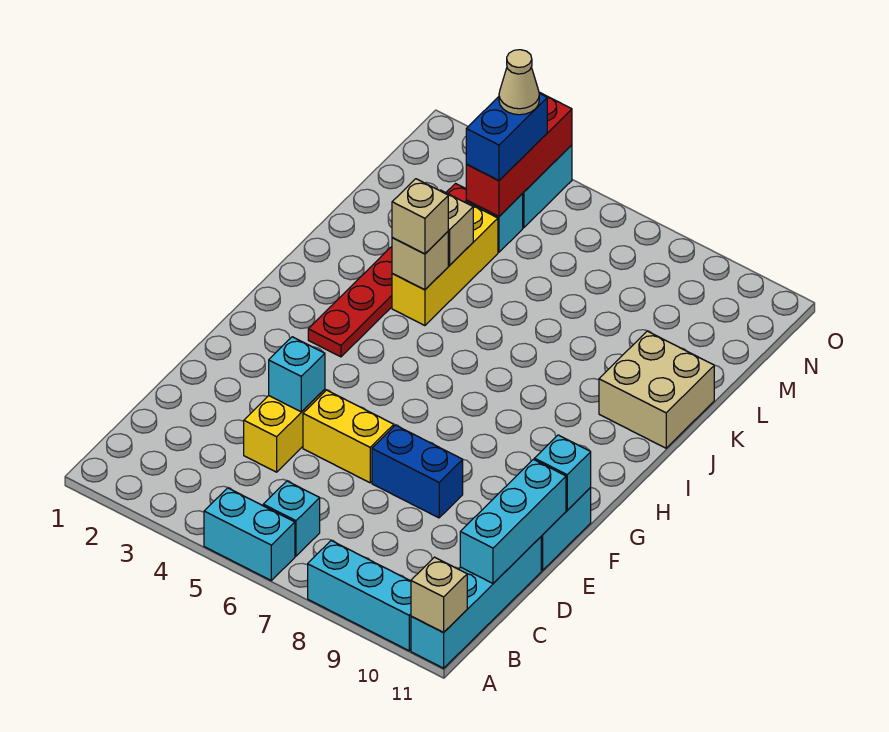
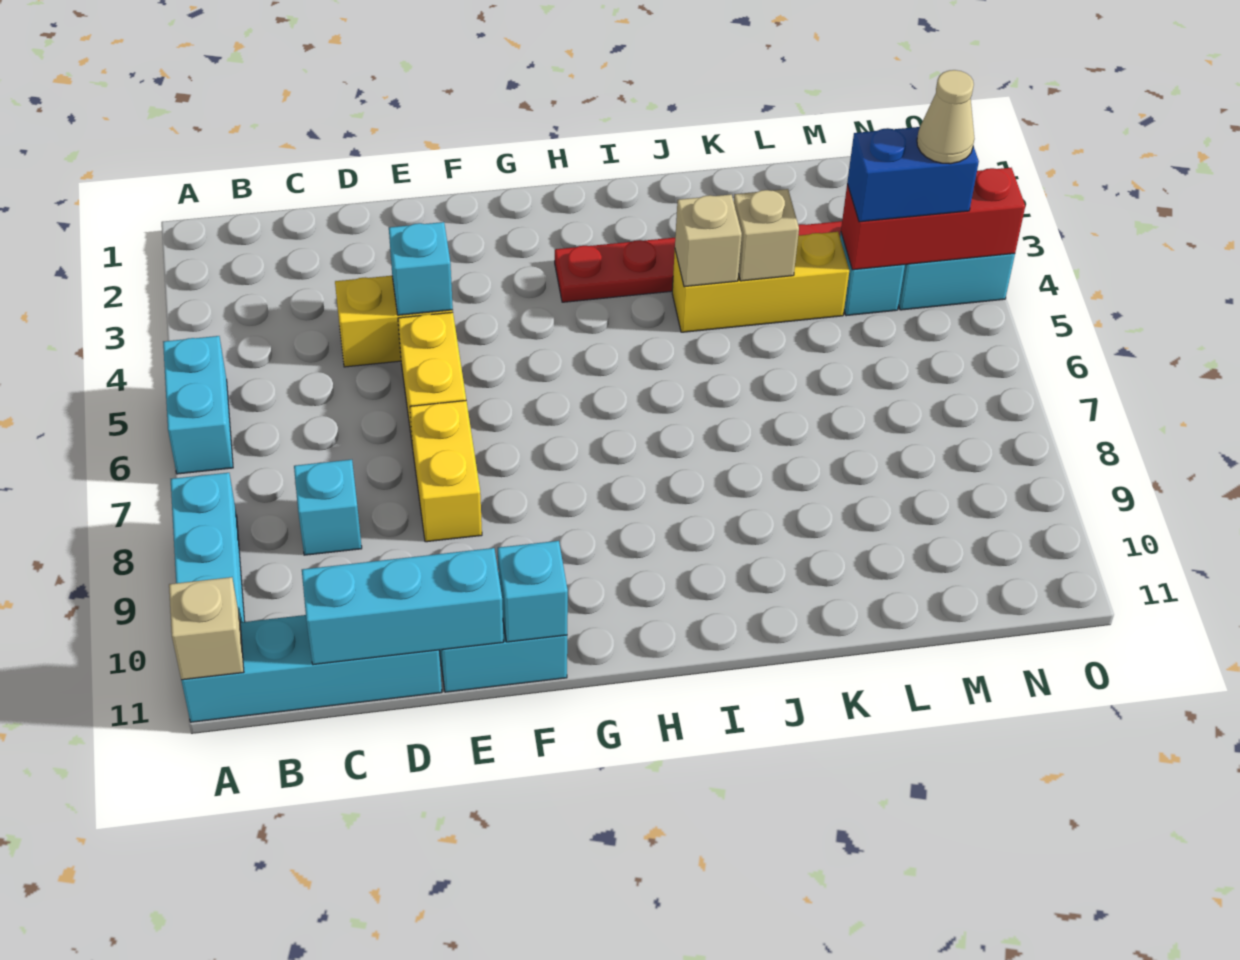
cyan brick B6 level 1 -> cyan brick C8 level 1
blue brick E7:E8 level 1 -> yellow brick E7:E8 level 1
tan brick J4 level 3 -> none
tan brick J10:K11 level 1 -> none

